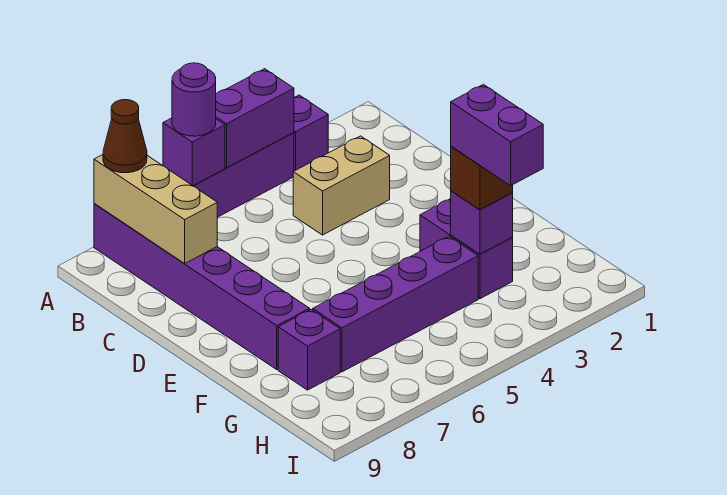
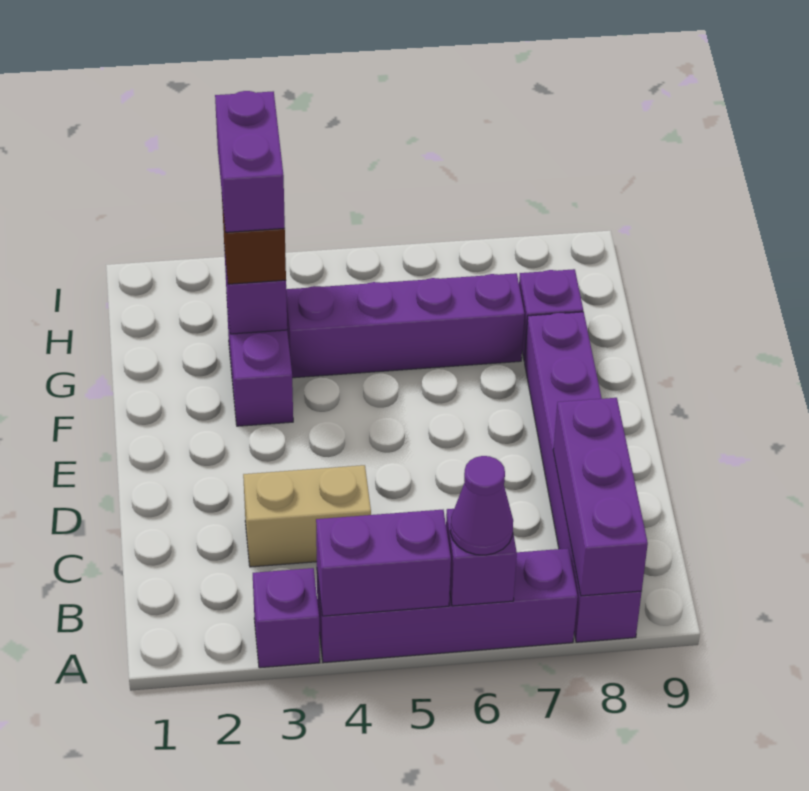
purple round brick A6 level 3 -> purple cone A6 level 3
tan brick A8:C8 level 2 -> purple brick A8:C8 level 2
brown cone A8 level 3 -> none

